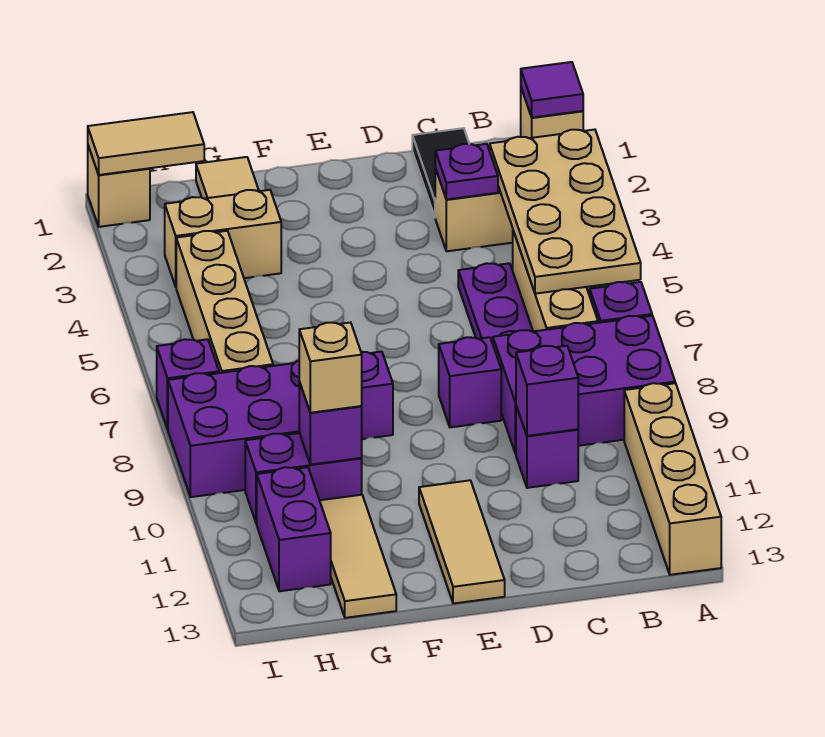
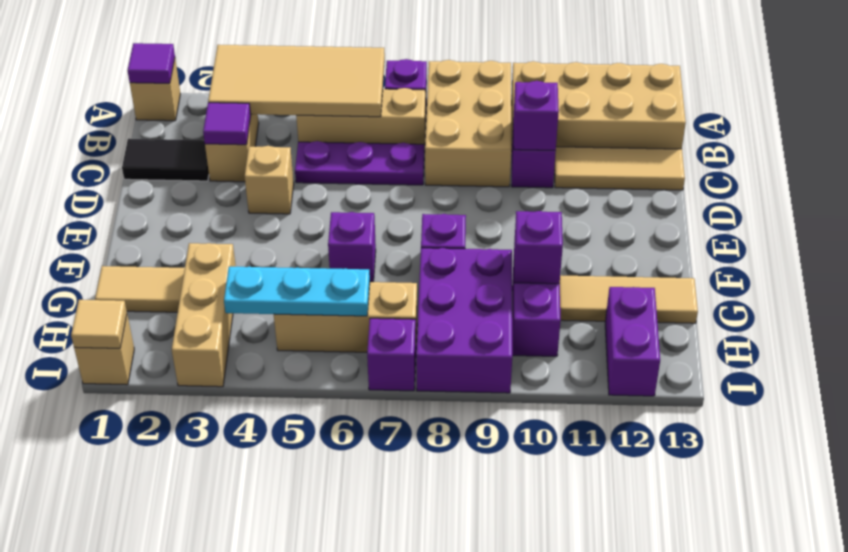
tan plate A3:B6 level 2 -> tan tile A3:B6 level 2
purple brick A8:C9 level 1 -> tan brick A8:C9 level 1
tan brick A10:A13 level 1 -> tan brick A10:B13 level 1
purple plate C3 level 2 -> purple tile C3 level 2
purple brick D8 level 1 -> purple brick F6 level 1
tan tile E11:E13 level 1 -> tan tile C11:C13 level 1
tan brick G3:H3 level 1 -> tan brick G3:I3 level 1
tan brick G10 level 3 -> tan brick D4 level 1
tan tile H1:I1 level 2 -> tan tile I1 level 2
tan brick H4:H7 level 1 -> tan brick H5:H7 level 1
none -> cyan plate H4:H6 level 2
purple brick H11:H12 level 1 -> purple brick H12:I12 level 1

